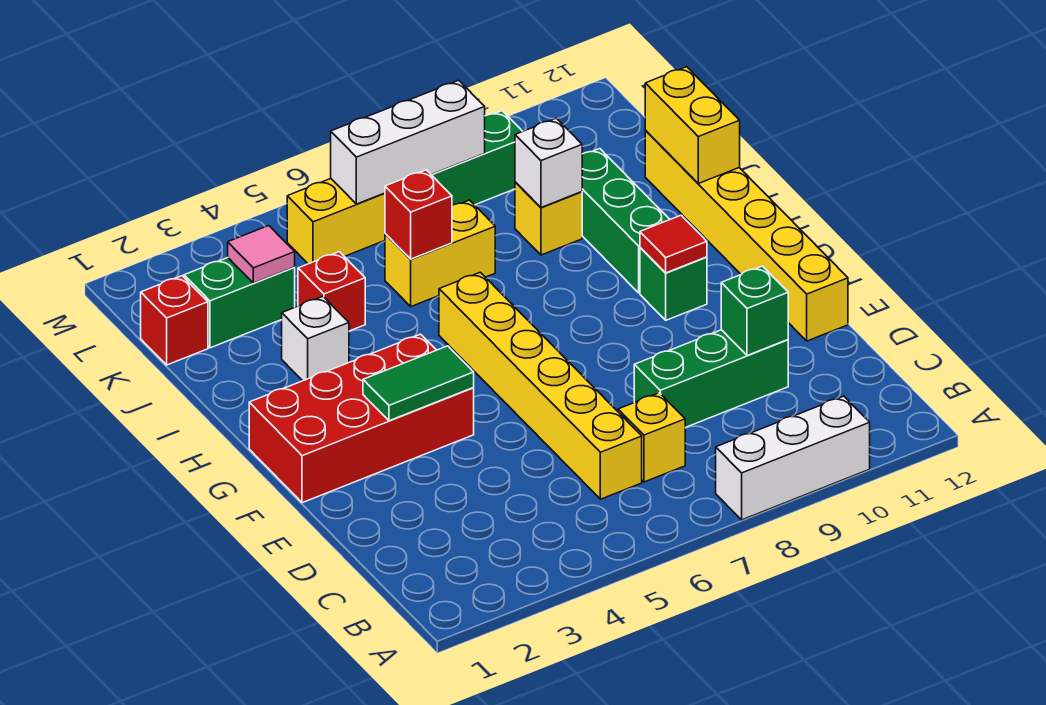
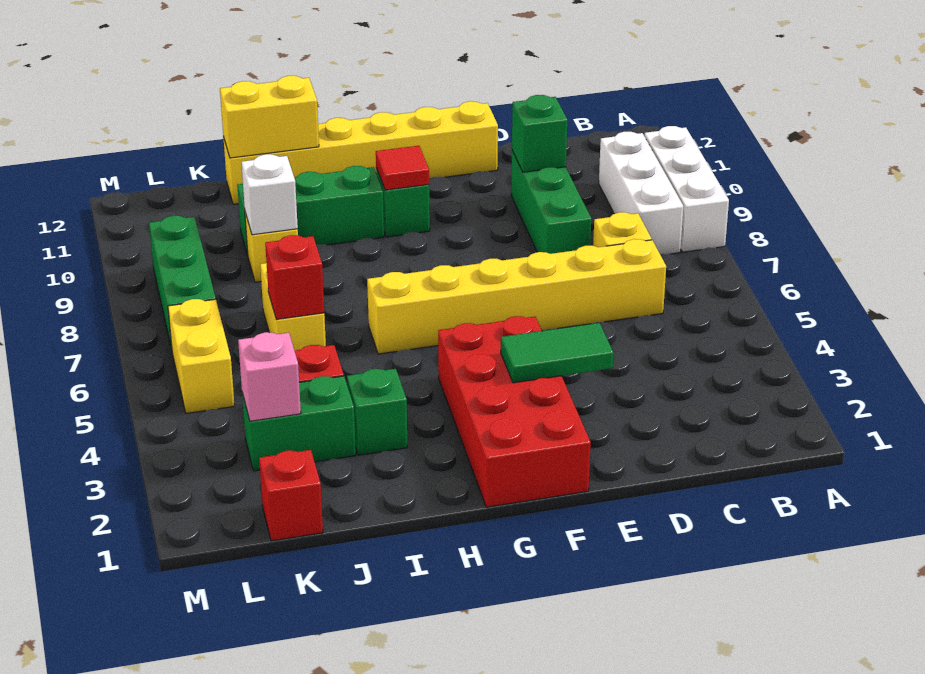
green tile F3:F4 level 2 -> green tile E3:F3 level 2
white brick I3 level 1 -> green brick I3 level 1
green brick K2:K3 level 1 -> green brick J3:K3 level 1
pink tile K3 level 2 -> pink brick K3 level 2
white brick L6:L8 level 2 -> white brick B8:B10 level 1

